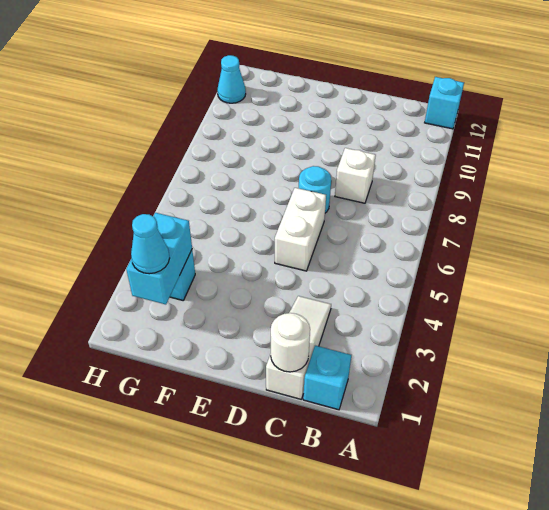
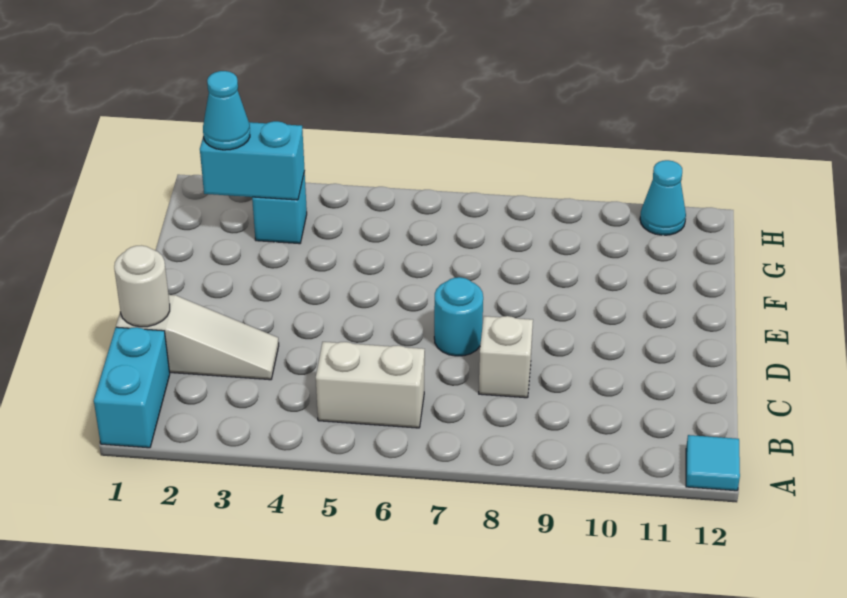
cyan brick A12 level 1 -> cyan tile A12 level 1
cyan brick B1 level 1 -> cyan brick A1:B1 level 1
white brick D5:D6 level 1 -> white brick B5:B6 level 1

